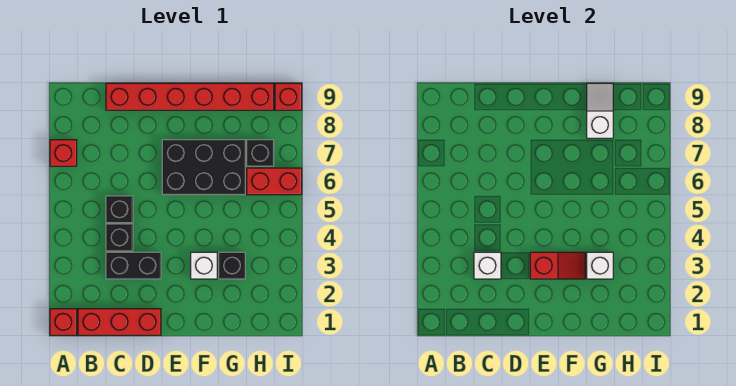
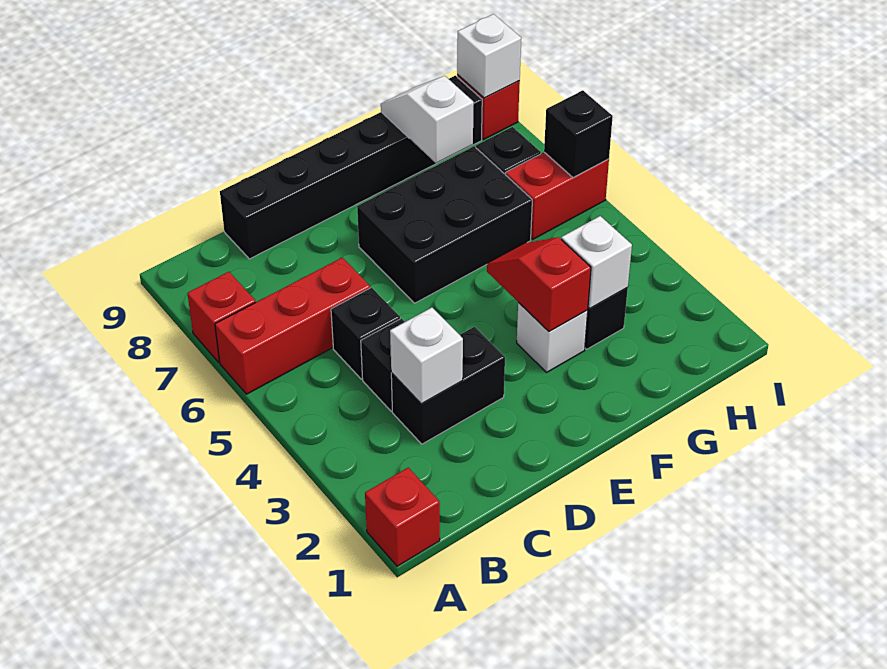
red brick B1:D1 level 1 -> red brick A6:C6 level 1
red brick C9:H9 level 1 -> black brick C9:H9 level 1
red slope E3:F3 level 2 top E -> red slope F3:F4 level 2 top 3
none -> black brick I6 level 2
none -> white brick I9 level 2

